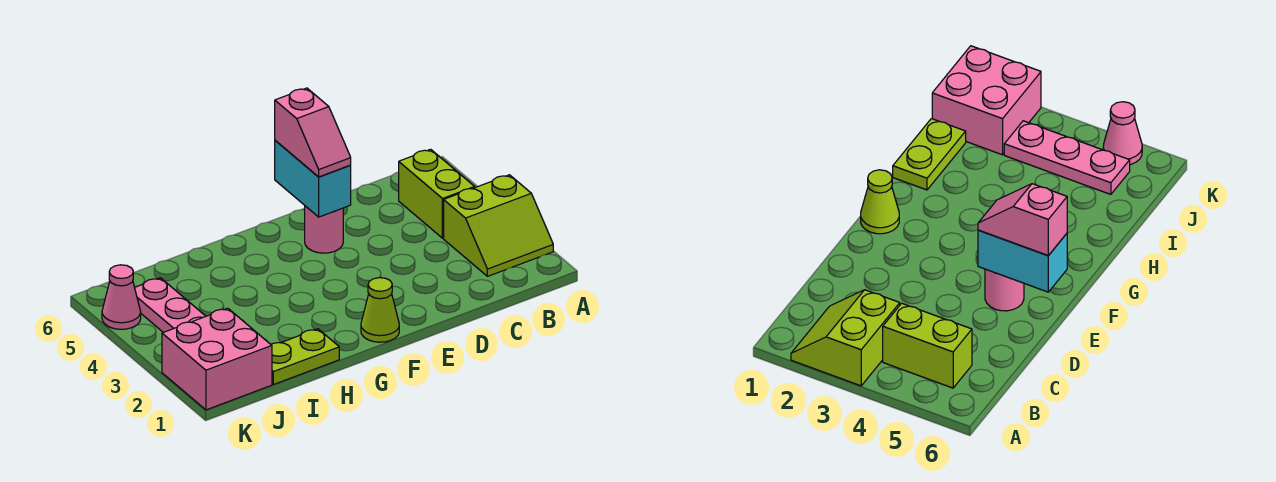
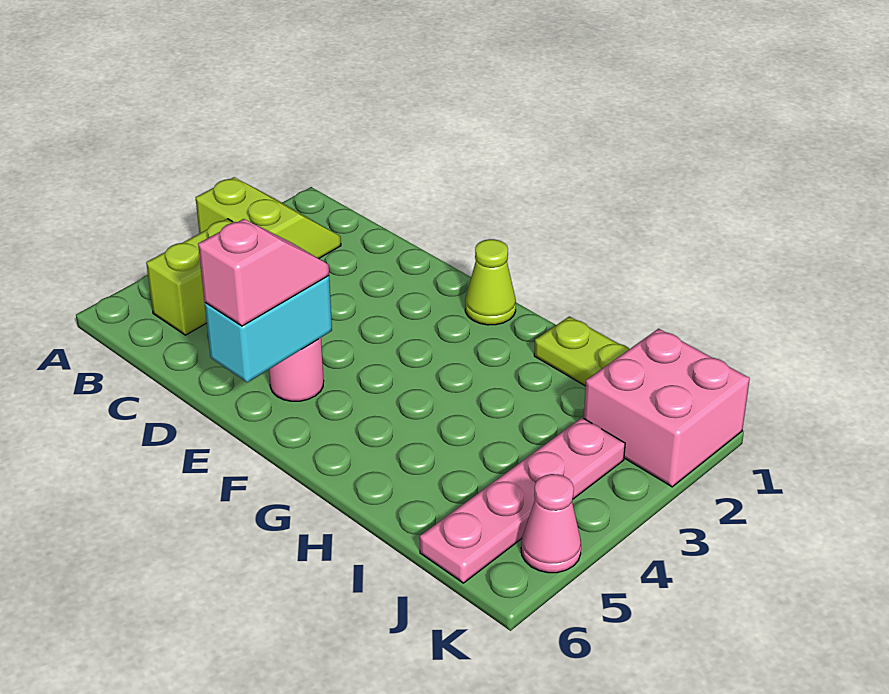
pink plate J3:J5 level 1 -> pink plate J3:J6 level 1

